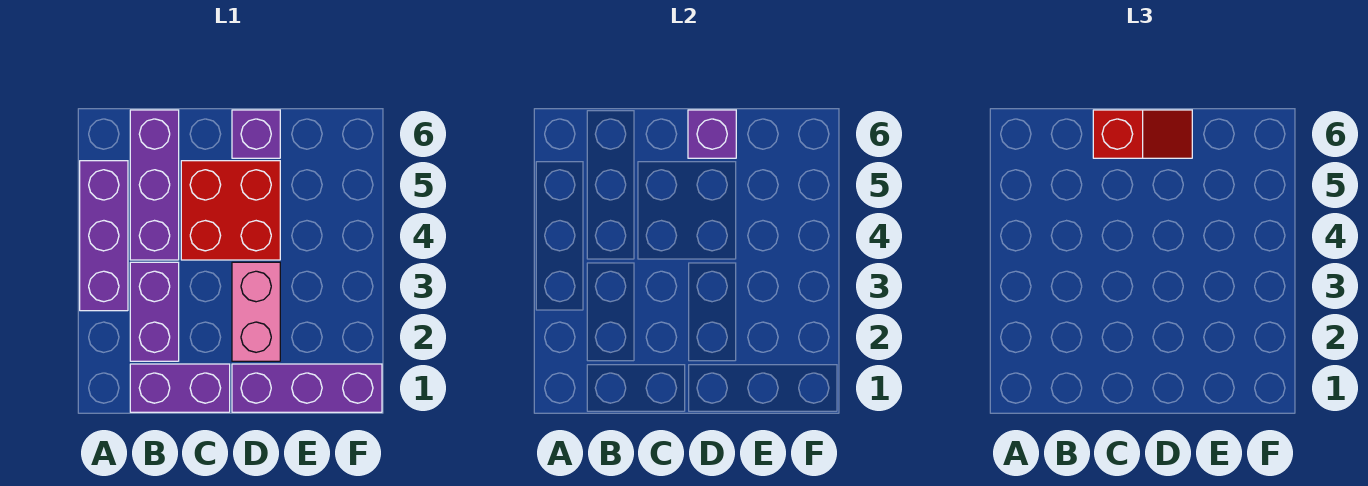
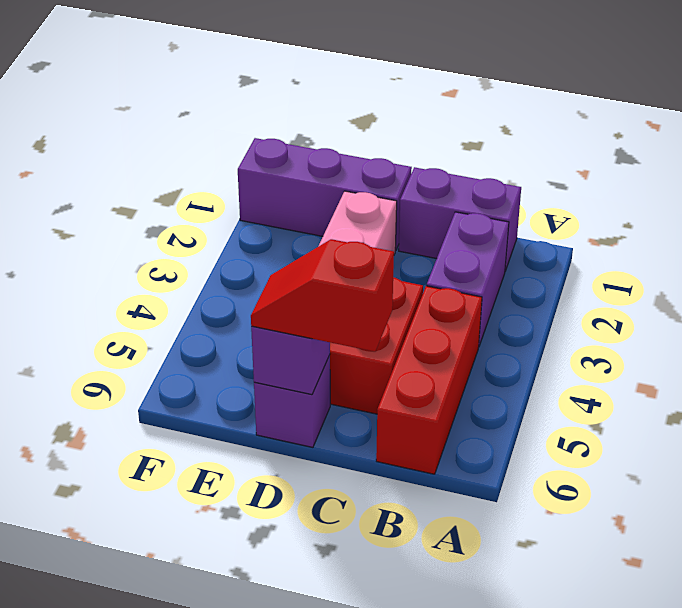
purple brick A3:A5 level 1 -> none
purple brick B4:B6 level 1 -> red brick B4:B6 level 1

